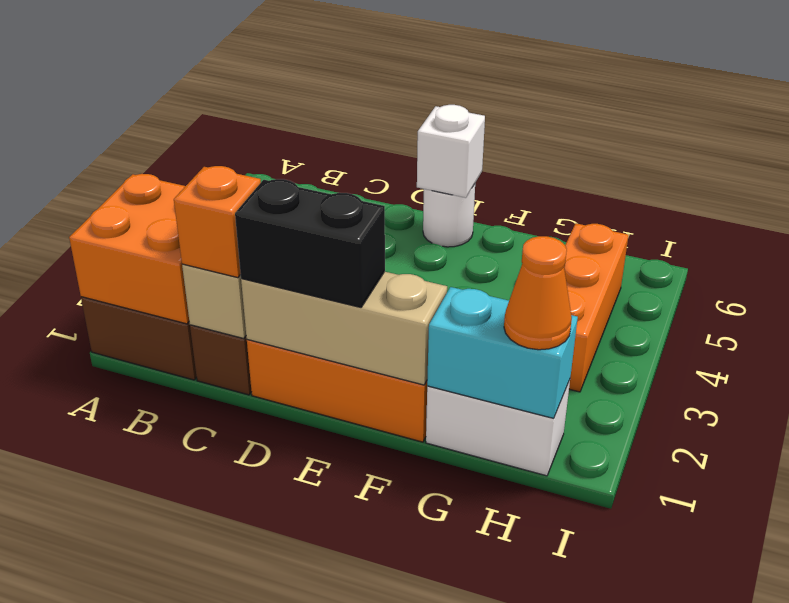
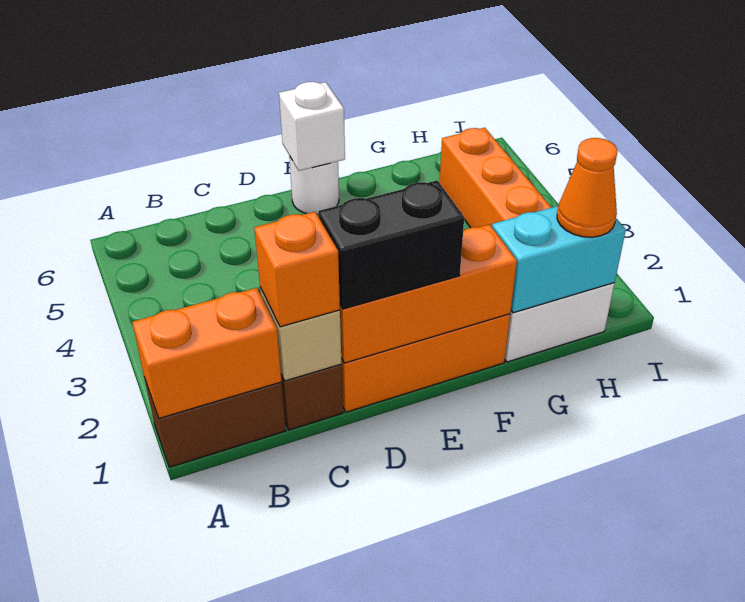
orange brick A1:B2 level 2 -> orange brick A1:B1 level 2
tan brick D1:F1 level 2 -> orange brick D1:F1 level 2

